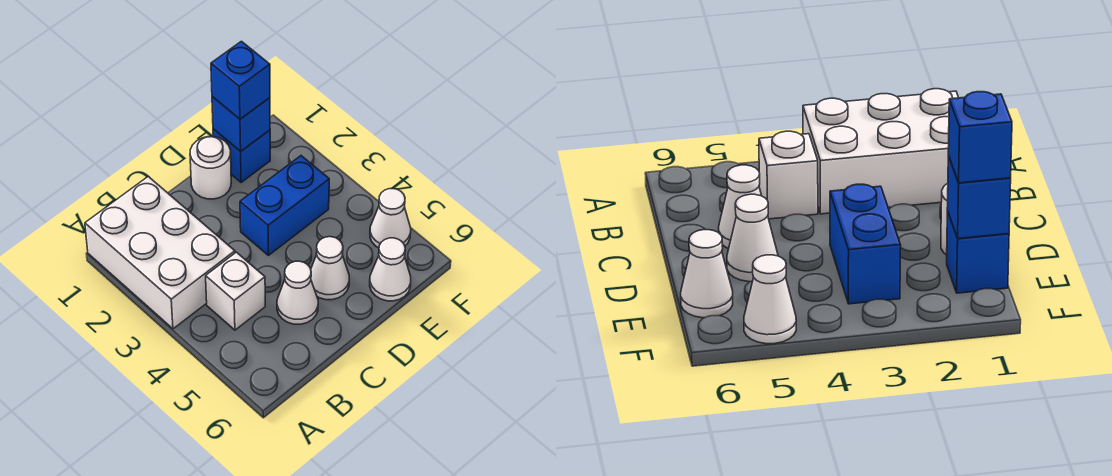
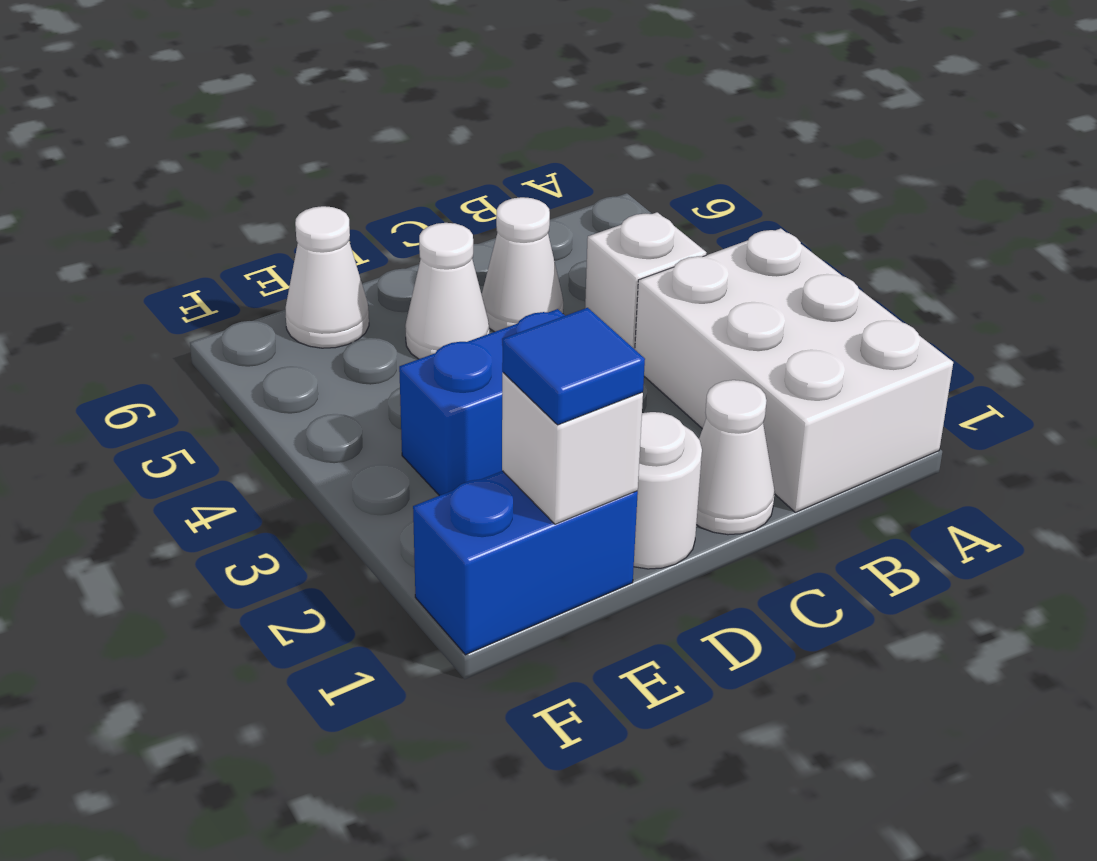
blue brick E1 level 1 -> blue brick E1:F1 level 1
blue brick E1 level 2 -> white brick E1 level 2
blue brick E1 level 3 -> blue tile E1 level 3
white cone F5 level 1 -> white cone C1 level 1

